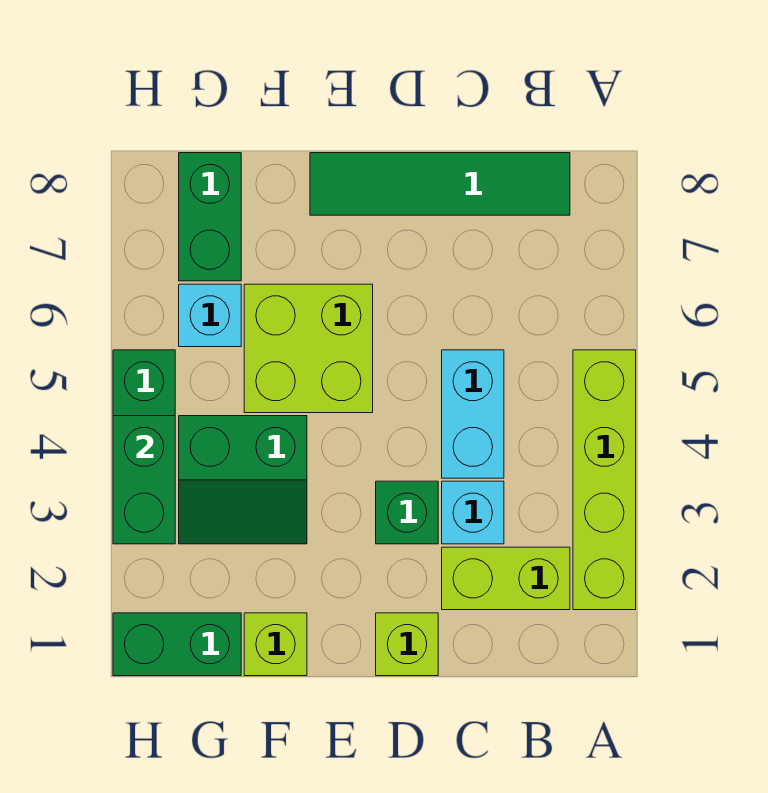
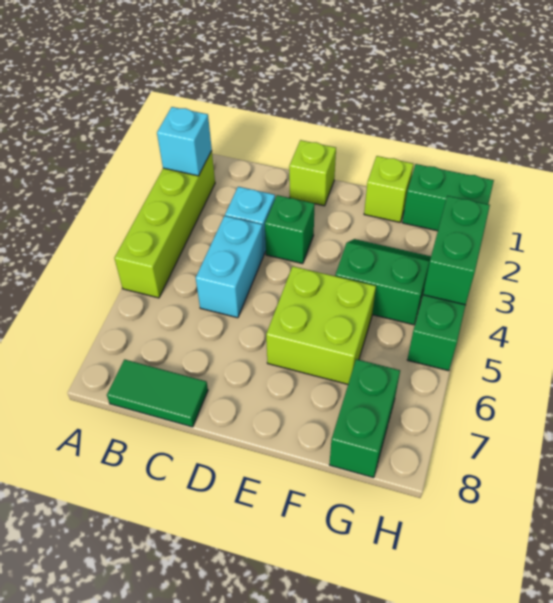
lime brick B2:C2 level 1 -> none
green tile B8:E8 level 1 -> green tile B8:C8 level 1
cyan brick G6 level 1 -> cyan brick A2 level 2

